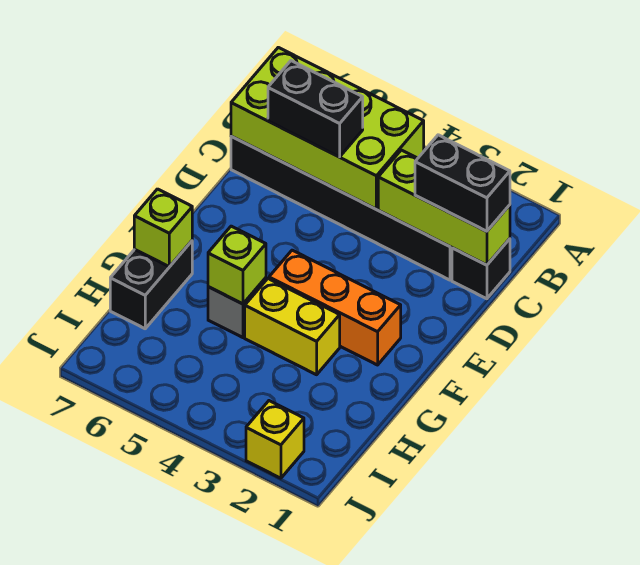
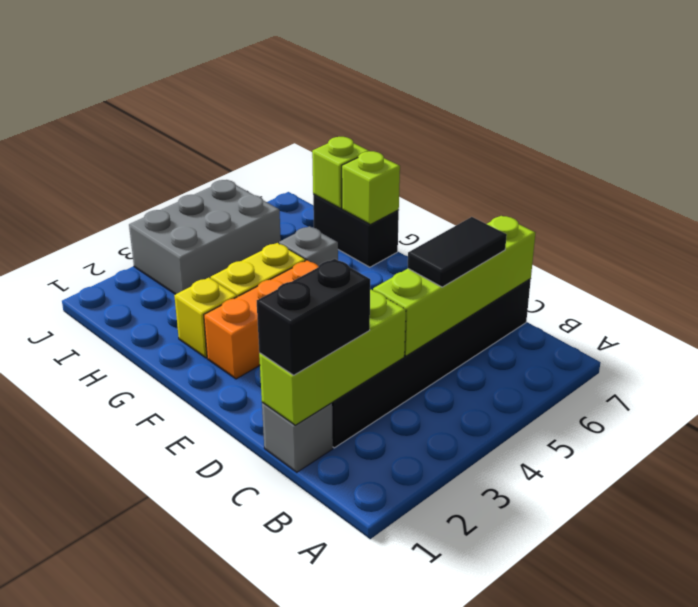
lime brick B4:C7 level 2 -> lime brick C4:C7 level 2
black brick C1 level 1 -> grey brick C1 level 1
black brick C5:C6 level 3 -> black tile C5:C6 level 3
lime brick G5 level 2 -> lime brick H7 level 2
none -> grey brick I3:J5 level 1
yellow brick J2 level 1 -> yellow brick G2 level 1

